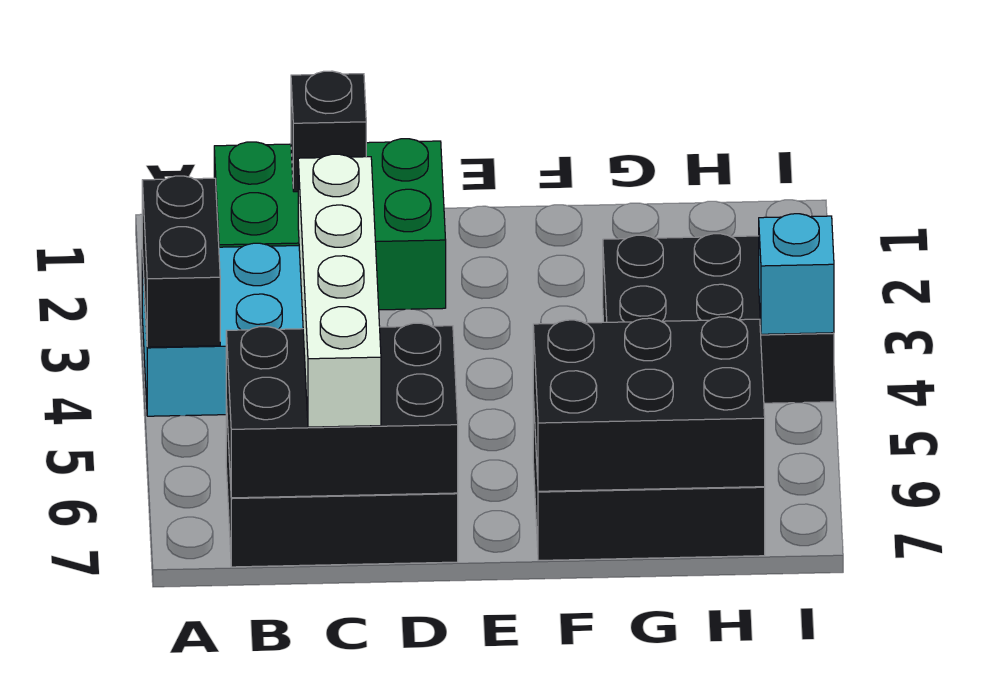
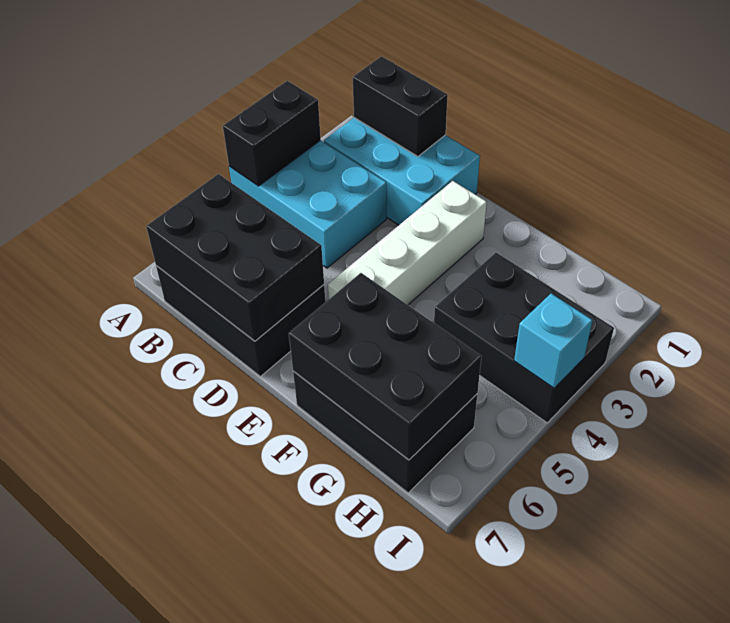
green brick B1:D2 level 1 -> cyan brick B1:D2 level 1
black brick C1 level 2 -> black brick B1:C1 level 2
white brick C4:C7 level 3 -> white brick E2:E5 level 1

